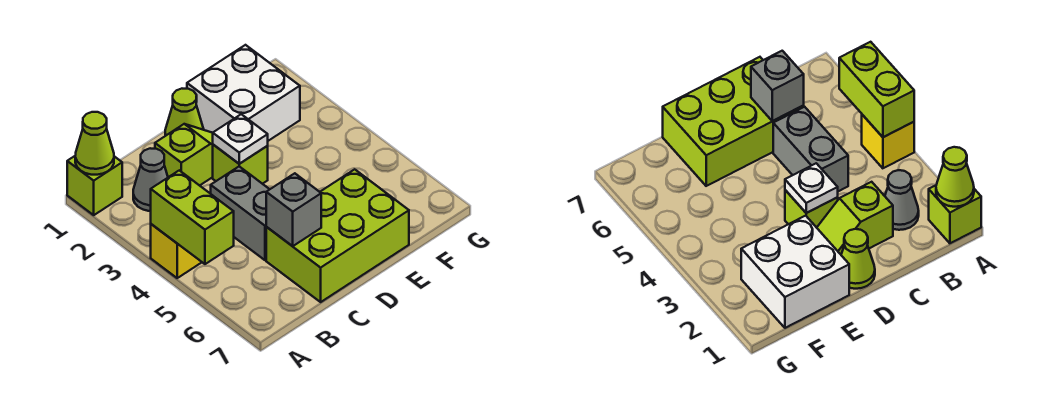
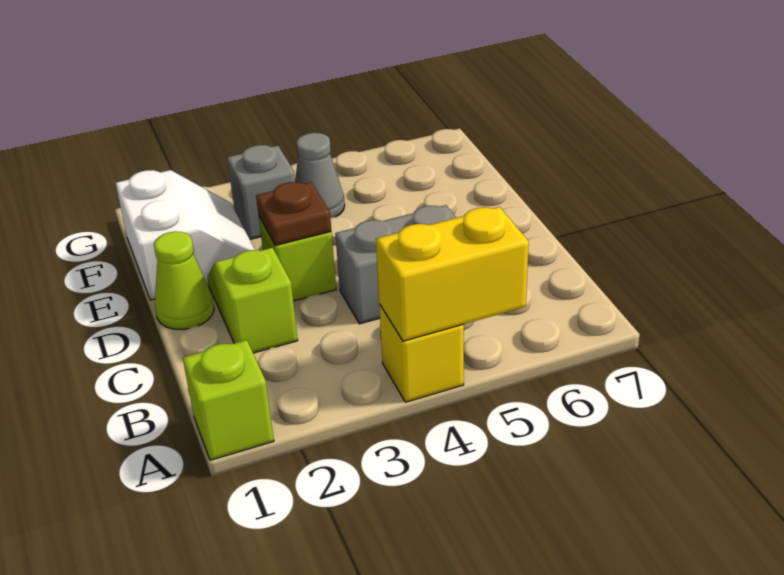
lime cone A1 level 2 -> none
lime brick A4:A5 level 2 -> yellow brick A4:A5 level 2
grey cone B2 level 1 -> grey cone F4 level 1
lime brick C6:E7 level 1 -> none
grey brick C6 level 2 -> grey brick F3 level 1
white plate D3 level 2 -> brown plate D3 level 2
white brick E1:F2 level 1 -> white slope E1:F2 level 1 top 1

